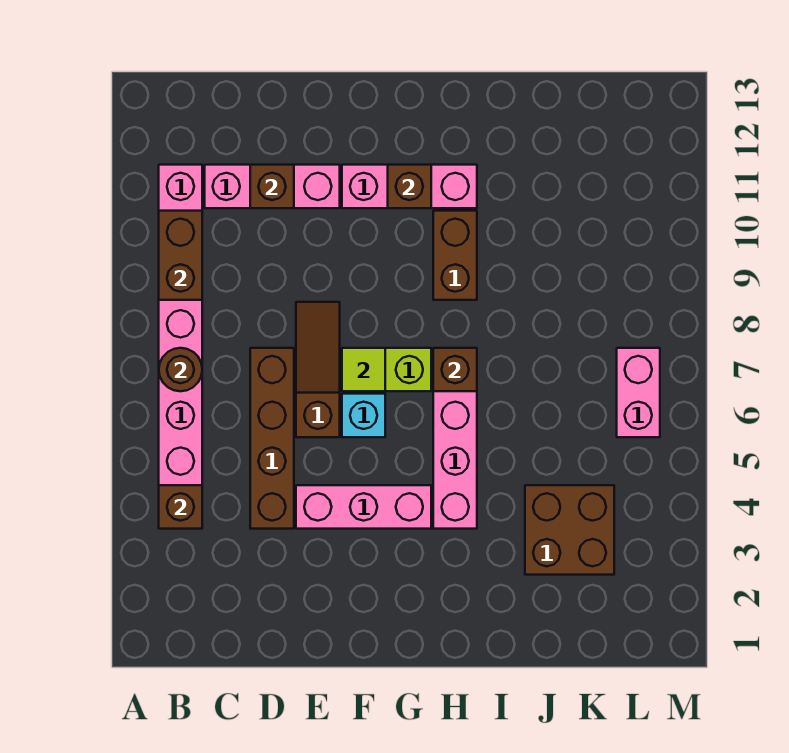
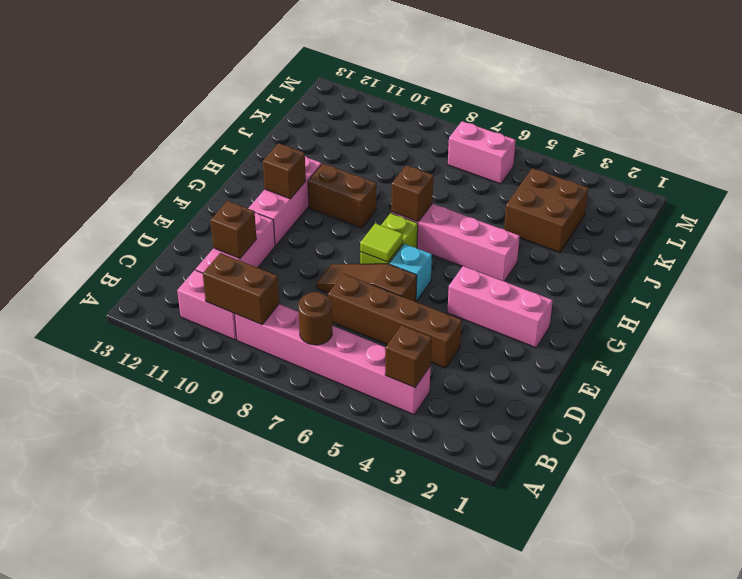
pink brick E4:G4 level 1 -> pink brick F2:F4 level 1

